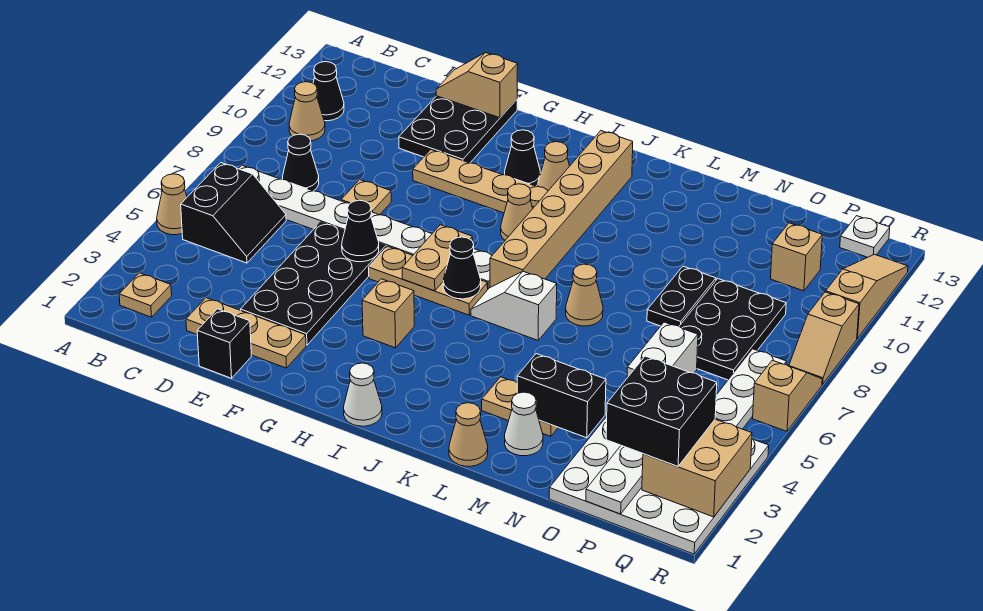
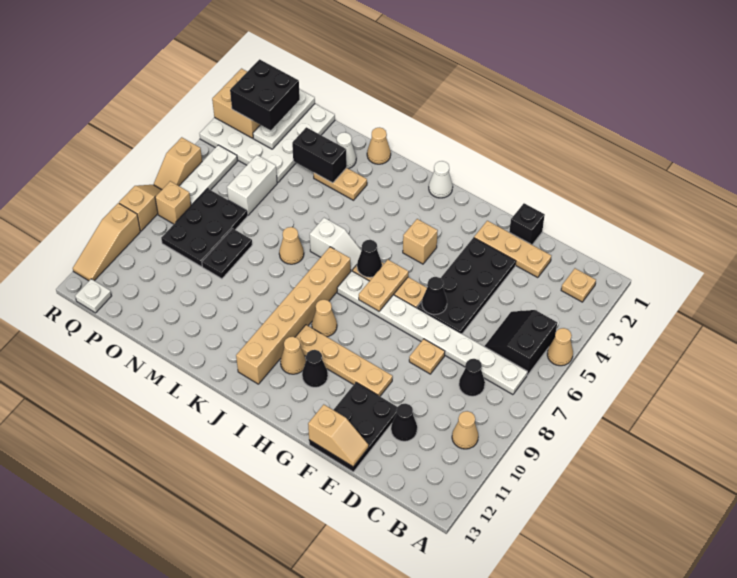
black cone B11 level 1 -> black cone D11 level 1
tan brick P11 level 1 -> tan brick Q8 level 1

